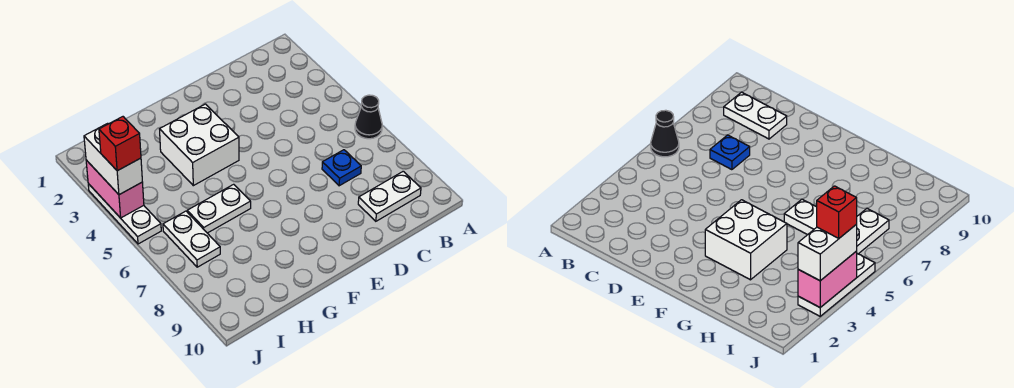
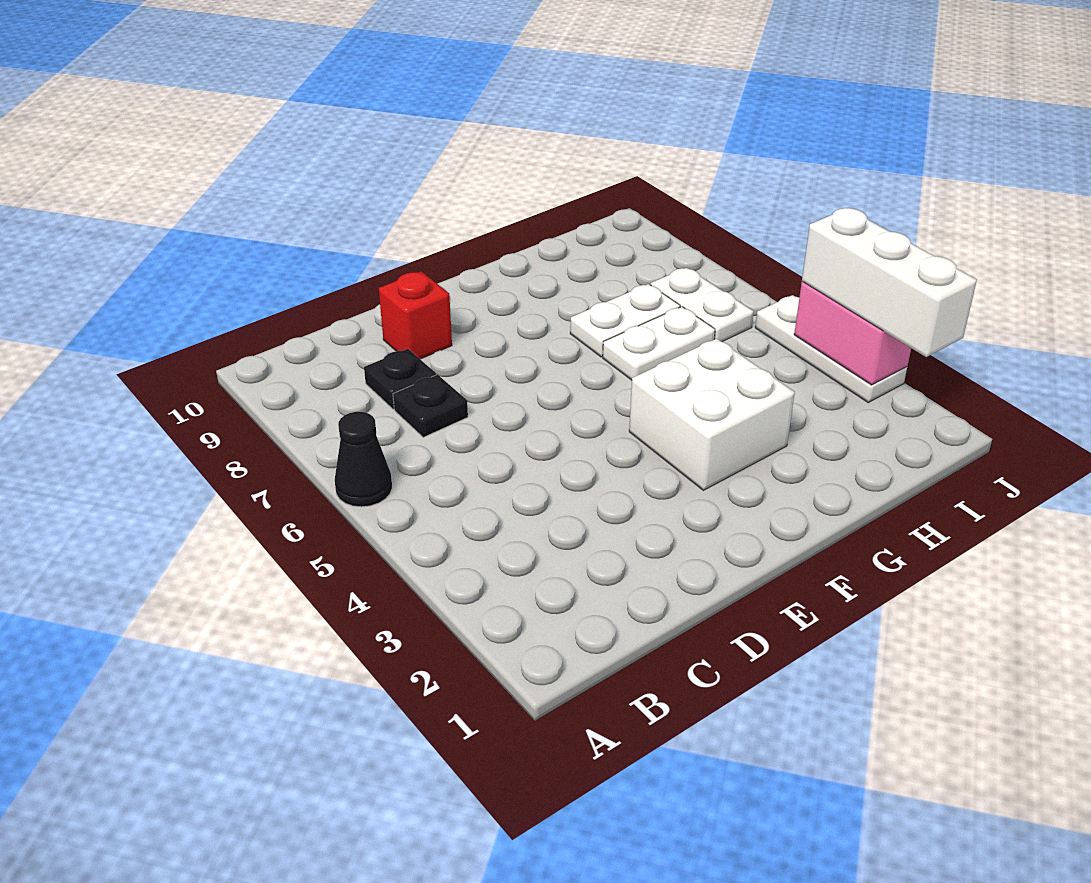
white plate B9:C9 level 1 -> white plate G7:H7 level 1
blue plate C7 level 1 -> black plate C7 level 1
none -> black plate C8 level 1
white brick J3:J4 level 3 -> white brick J2:J4 level 3
red brick J4 level 4 -> red brick D9 level 1

